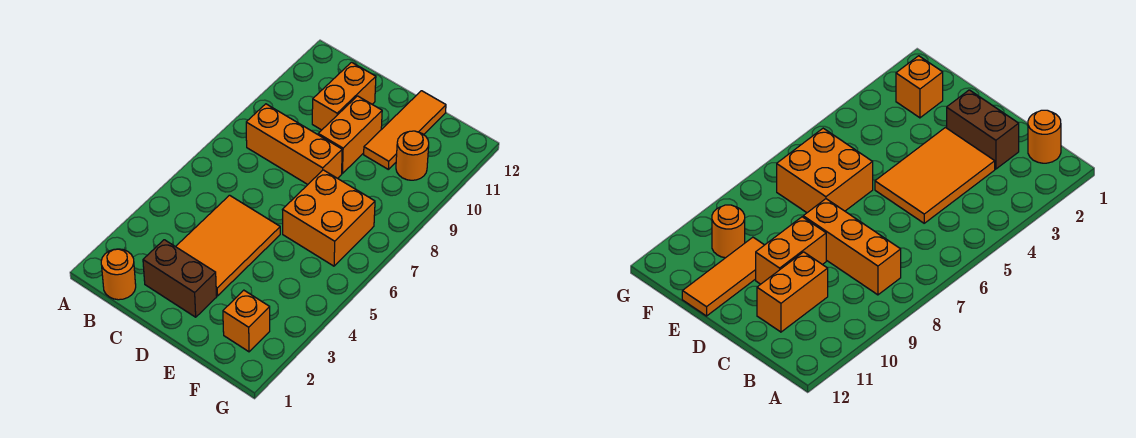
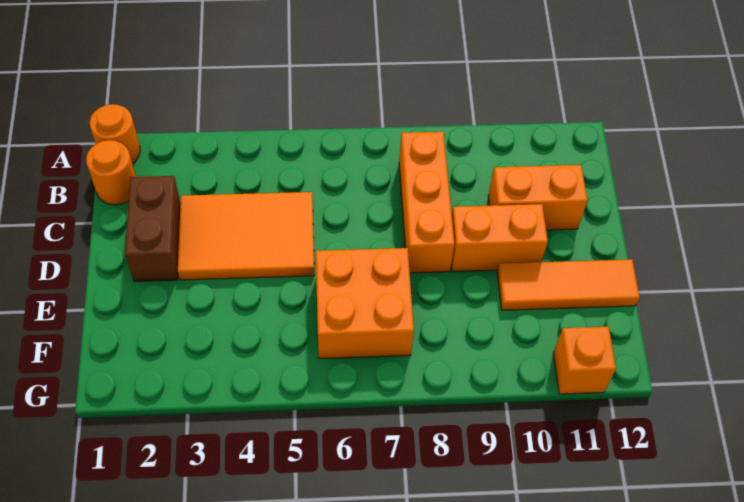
orange brick F2 level 1 -> orange brick G11 level 1
orange round brick F10 level 1 -> orange round brick A1 level 1

